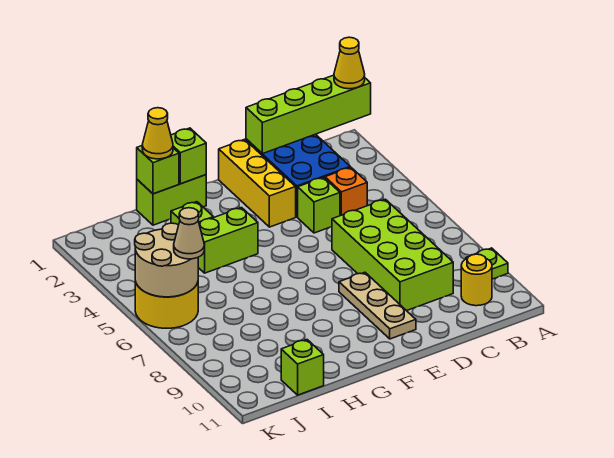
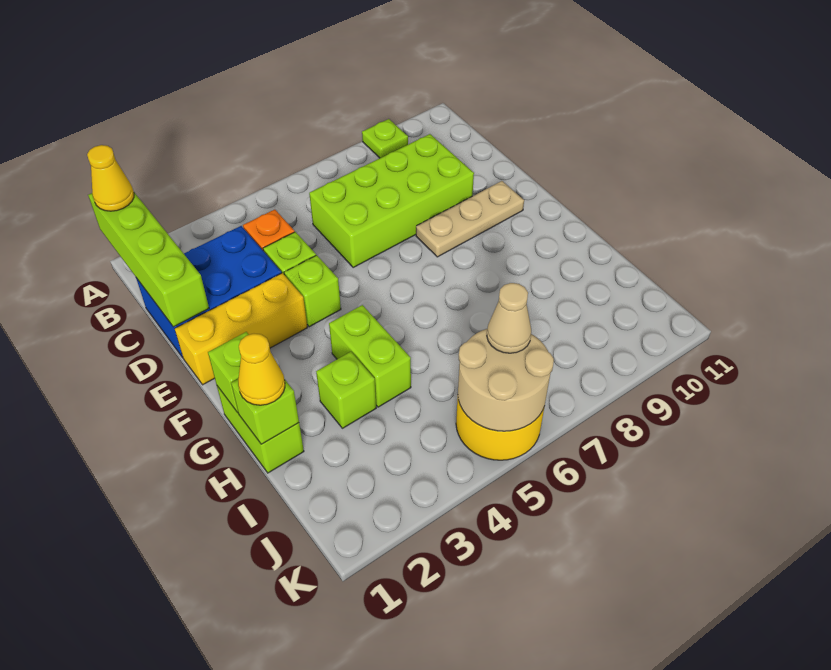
yellow round brick B10 level 1 -> none
lime brick I11 level 1 -> lime brick E4 level 1

